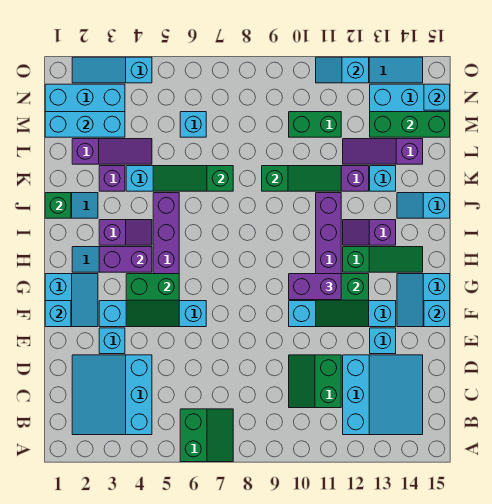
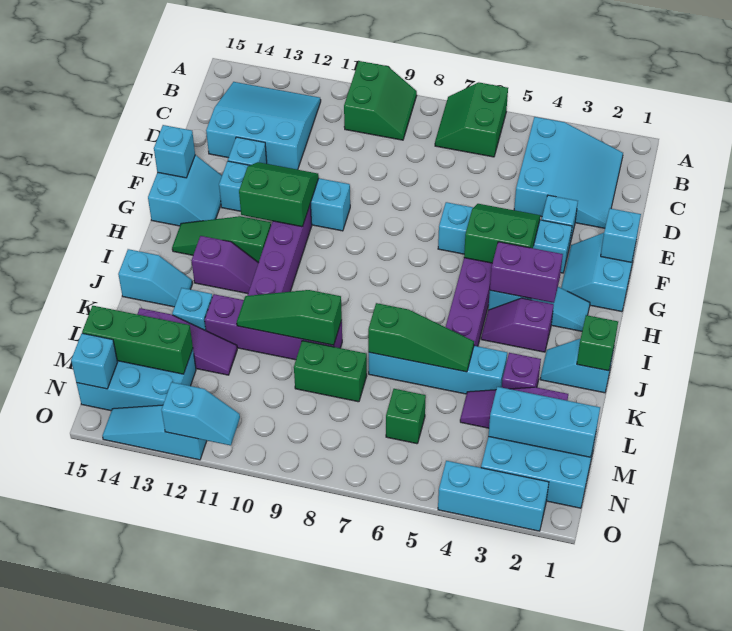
cyan slope B12:D14 level 1 top 12 -> cyan slope B12:D14 level 1 top D
green slope C10:D11 level 1 top 11 -> green slope A9:B10 level 1 top 10
purple brick G10:G11 level 3 -> none
cyan brick M6 level 1 -> green brick M6 level 1
green brick M10:M11 level 1 -> green brick L8:L9 level 1
cyan slope O2:O4 level 1 top 4 -> cyan brick O2:O4 level 1

